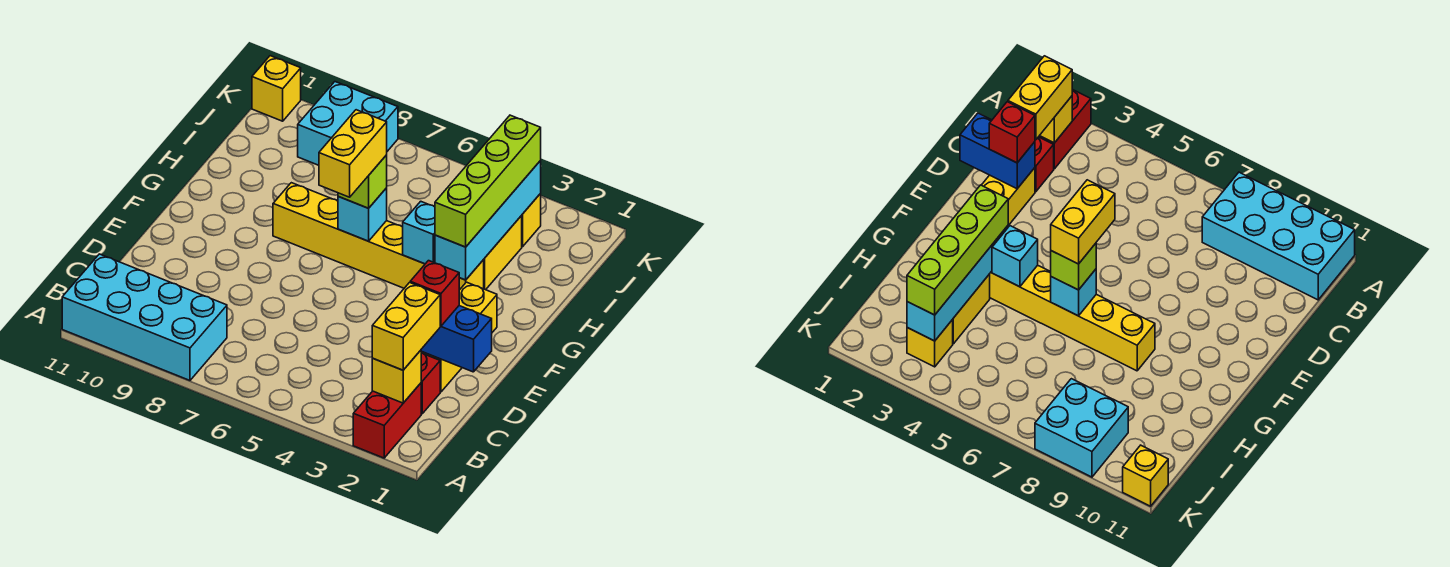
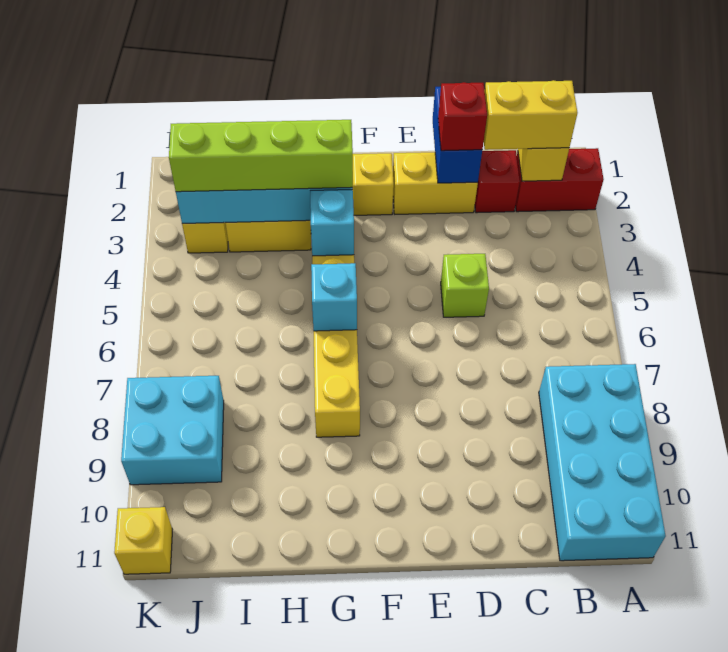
yellow brick F6:G6 level 4 -> none
lime brick G6 level 3 -> lime brick D5 level 1

